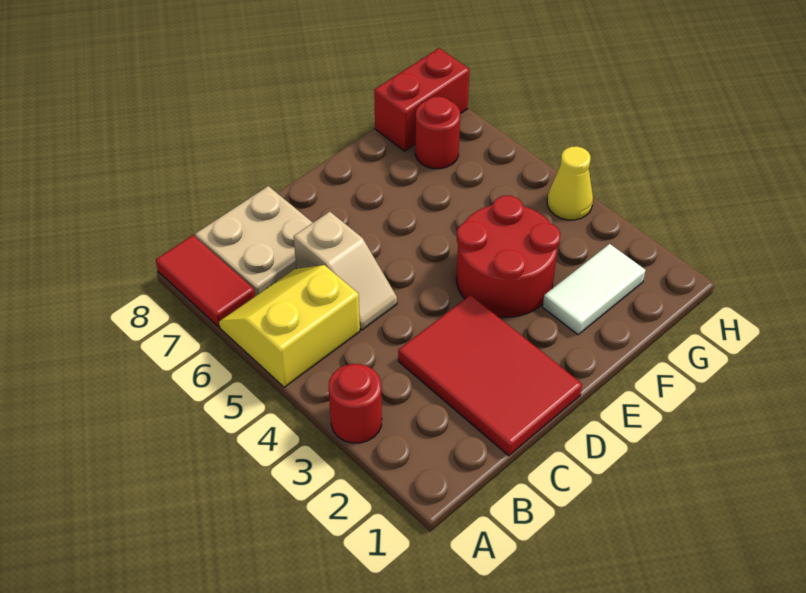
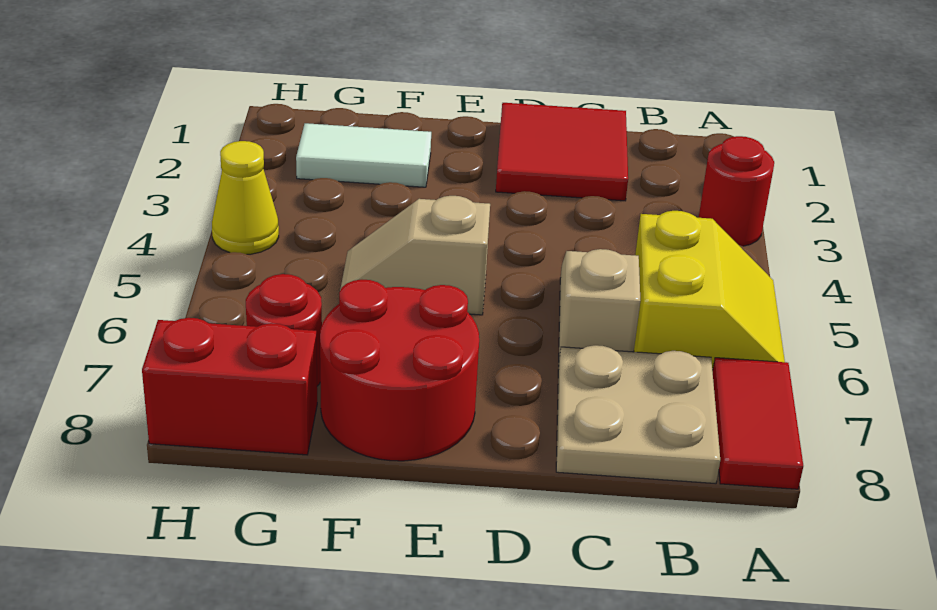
yellow slope A5:B6 level 1 top 5 -> yellow slope A5:B6 level 1 top B
red tile C1:D3 level 1 -> red tile C1:D2 level 1
red round brick E3:F4 level 1 -> red round brick E7:F8 level 1
none -> tan slope E5:F5 level 1 top E

